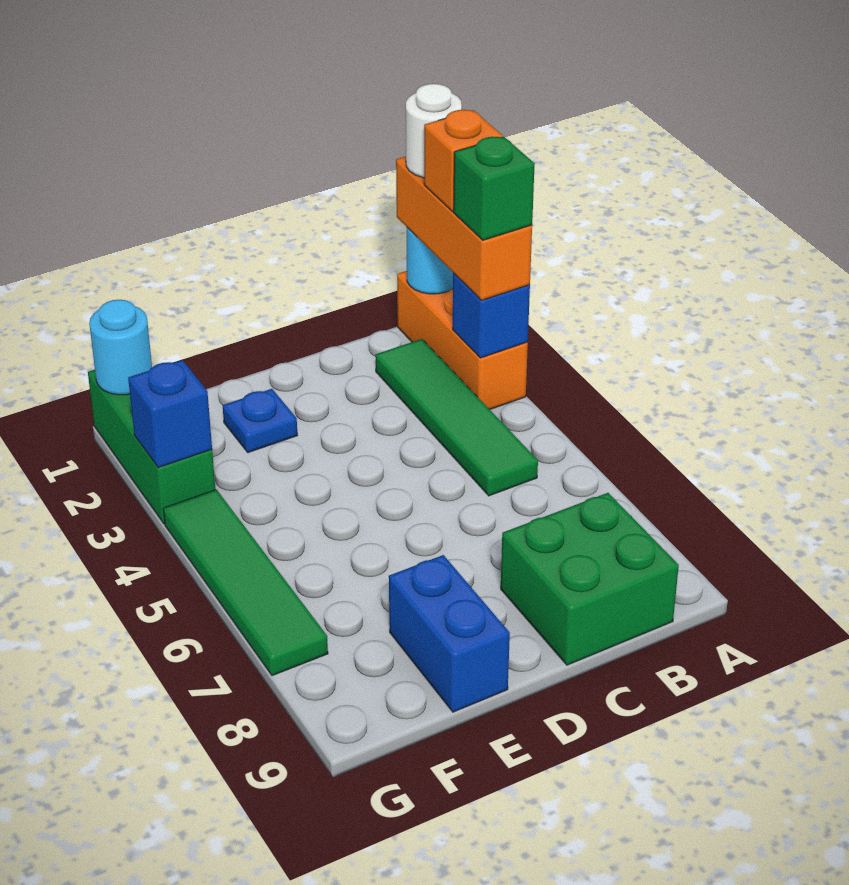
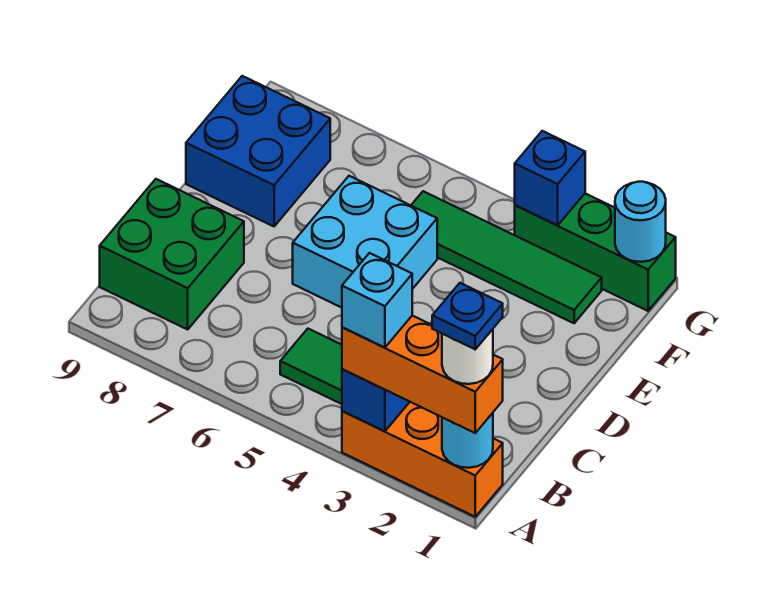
orange brick A2 level 4 -> none
green brick A3 level 4 -> cyan brick A3 level 4
none -> cyan brick D5:E6 level 1
blue plate E2 level 1 -> blue plate A1 level 5
blue brick E8:E9 level 1 -> blue brick E8:F9 level 1
green tile G4:G7 level 1 -> green tile F2:F5 level 1

